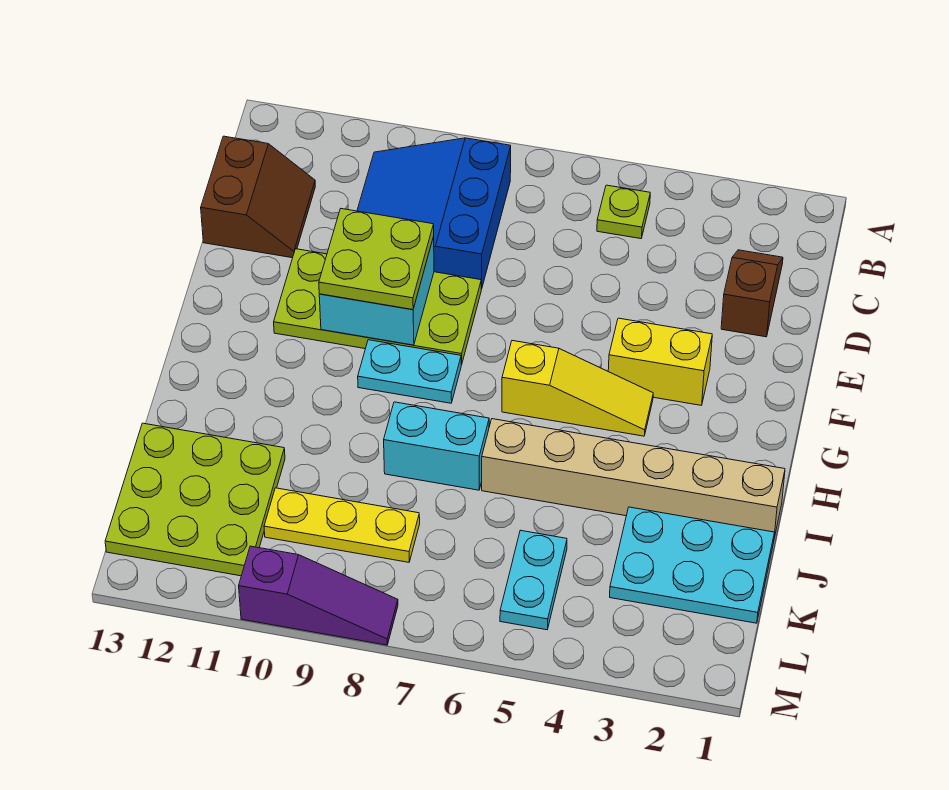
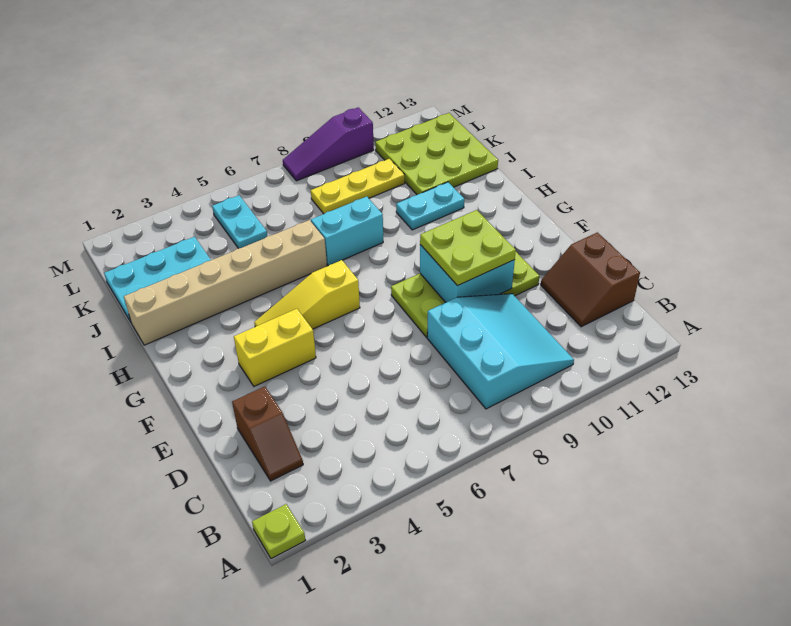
lime plate B5 level 1 -> lime plate A1 level 1
blue slope B8:D10 level 1 top 8 -> cyan slope B8:D10 level 1 top 8
cyan plate G8:G9 level 1 -> cyan plate I10:I11 level 1

